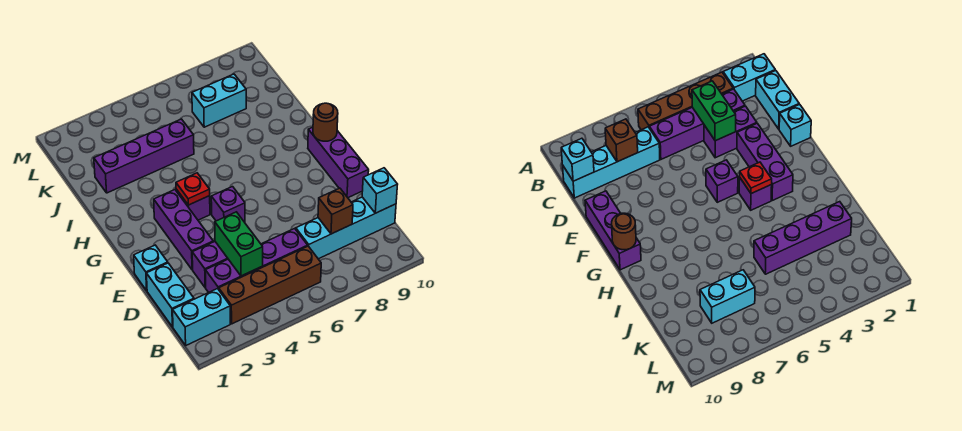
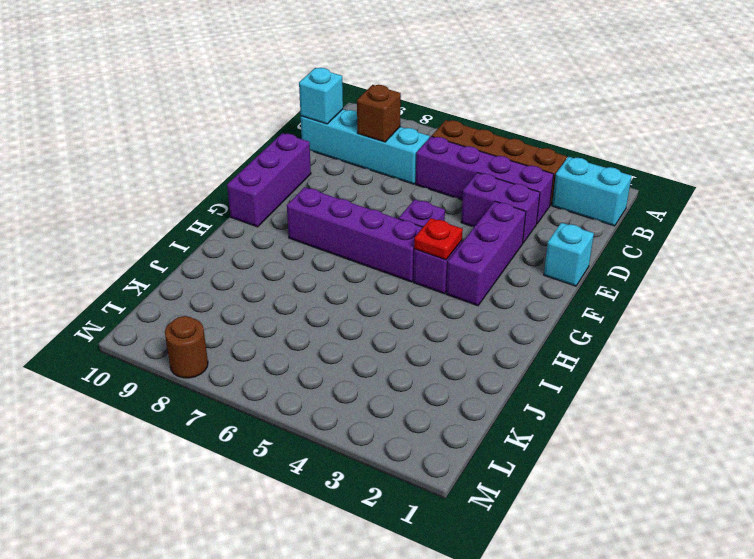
cyan brick C1:D1 level 1 -> none
green brick C4:D4 level 2 -> none
brown round brick G10 level 2 -> brown round brick M8 level 1
purple brick J2:J5 level 1 -> purple brick G5:G8 level 1
cyan brick K7:K8 level 1 -> none

